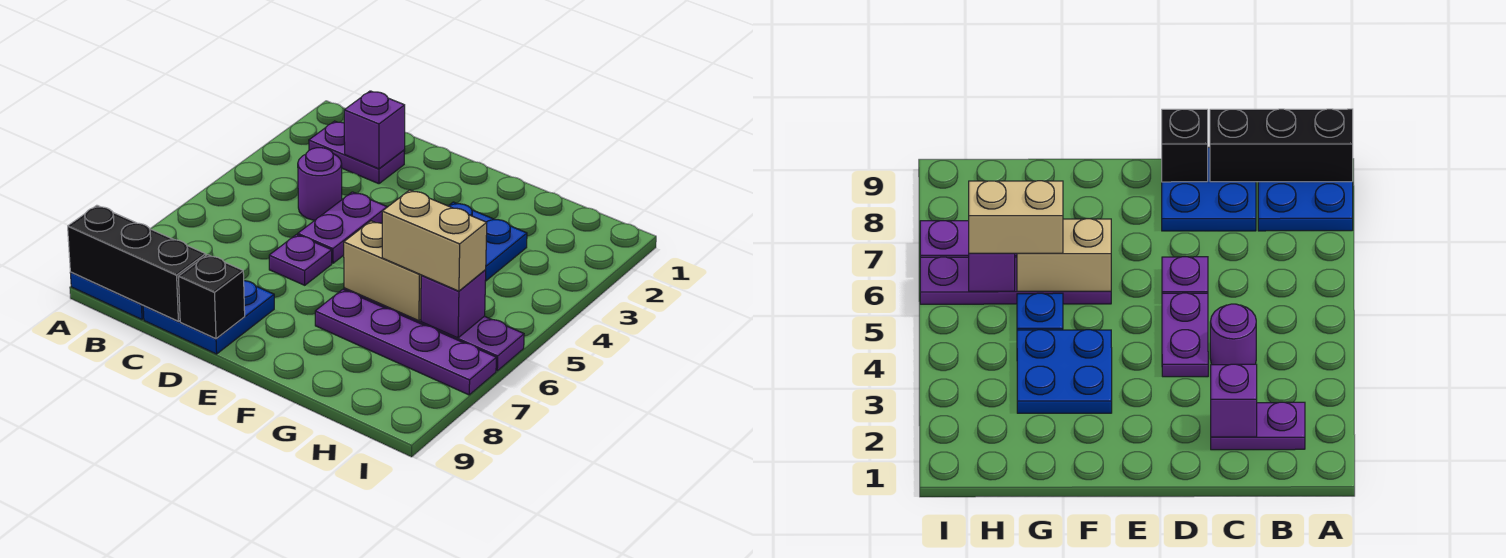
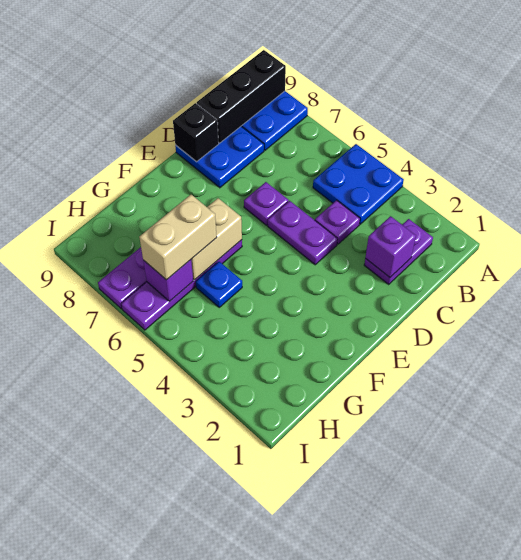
purple round brick C4 level 1 -> purple plate C4 level 1
blue plate F3:G4 level 1 -> blue plate A4:B5 level 1

